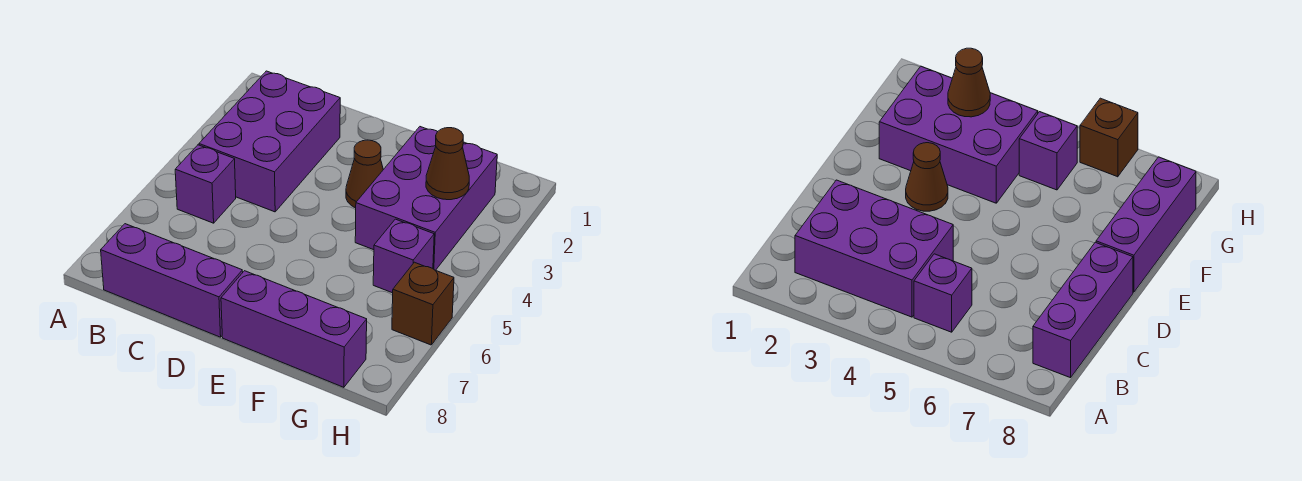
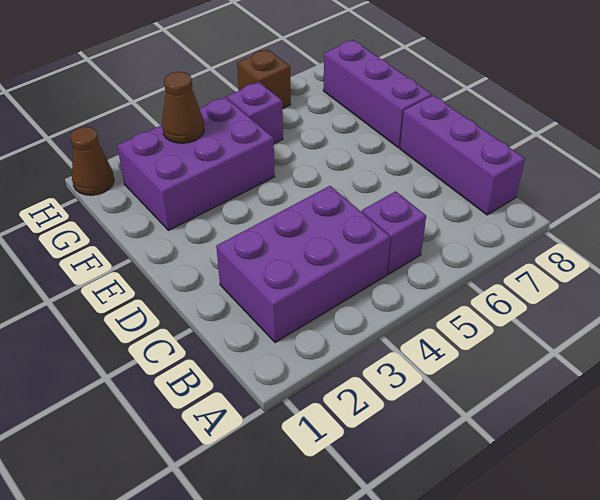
brown cone E3 level 1 -> brown cone H1 level 1

